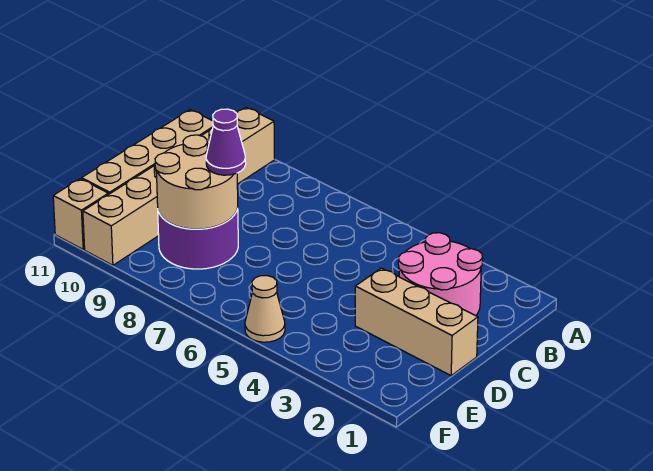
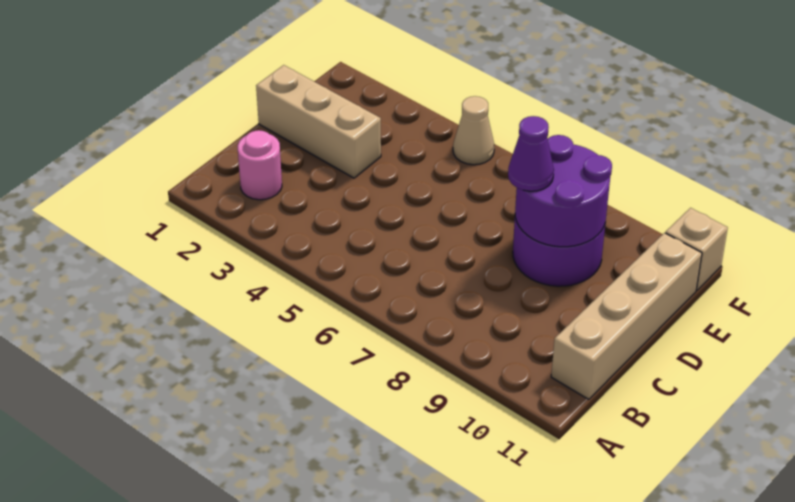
tan brick A10:F10 level 1 -> none
pink round brick B2:C3 level 1 -> pink round brick B2 level 1
tan round brick D8:E9 level 2 -> purple round brick D8:E9 level 2

